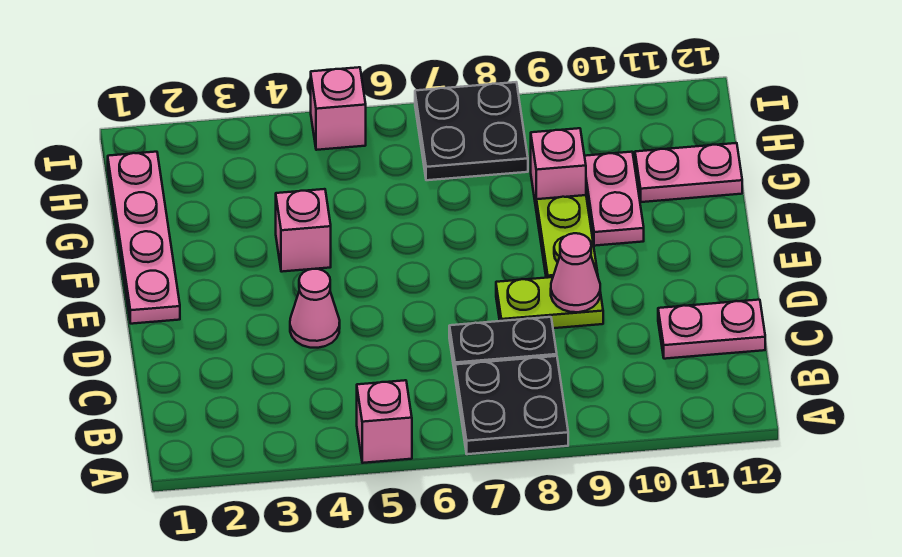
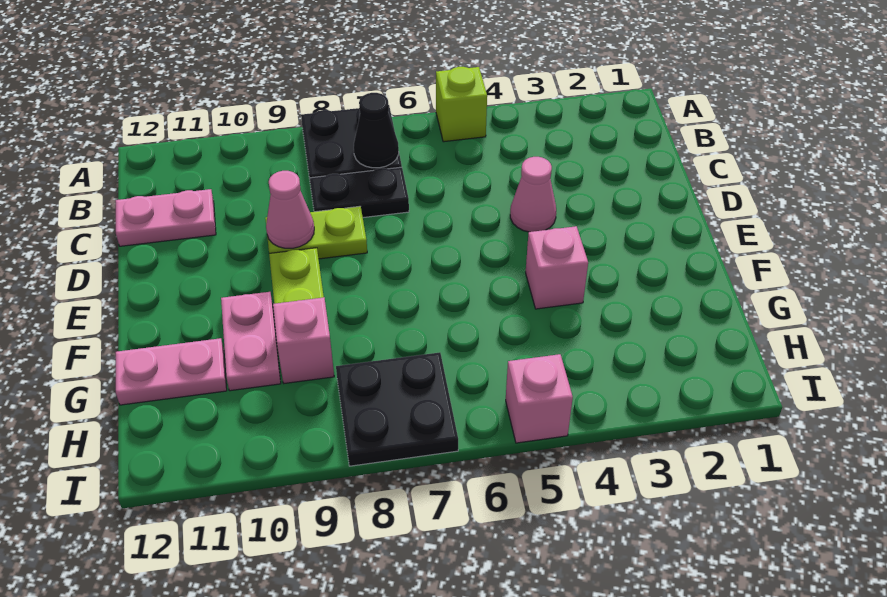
pink brick A5 level 1 -> lime brick A5 level 1
none -> black cone B7 level 2
pink plate E1:H1 level 1 -> none

